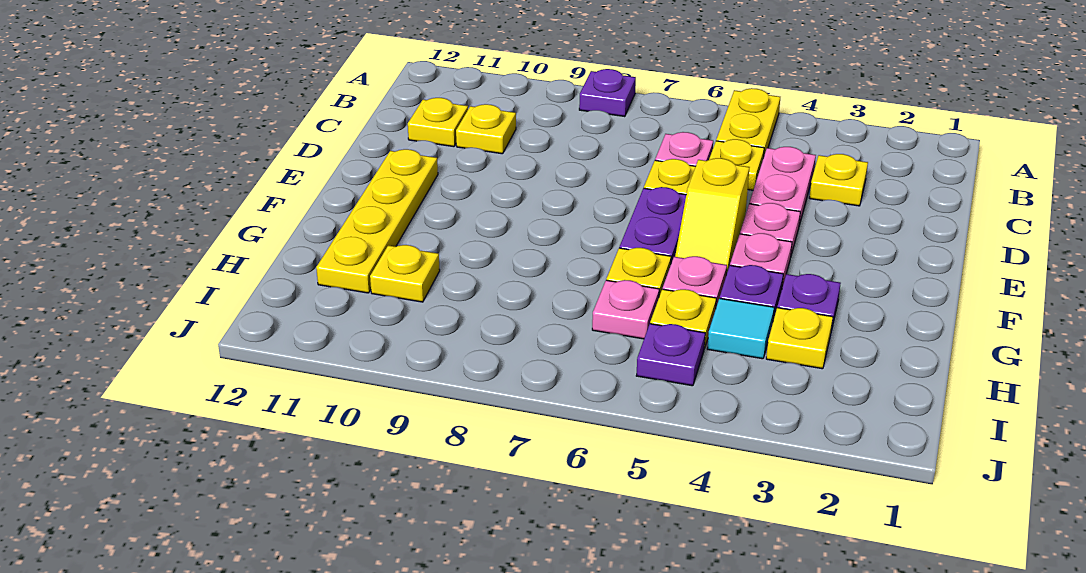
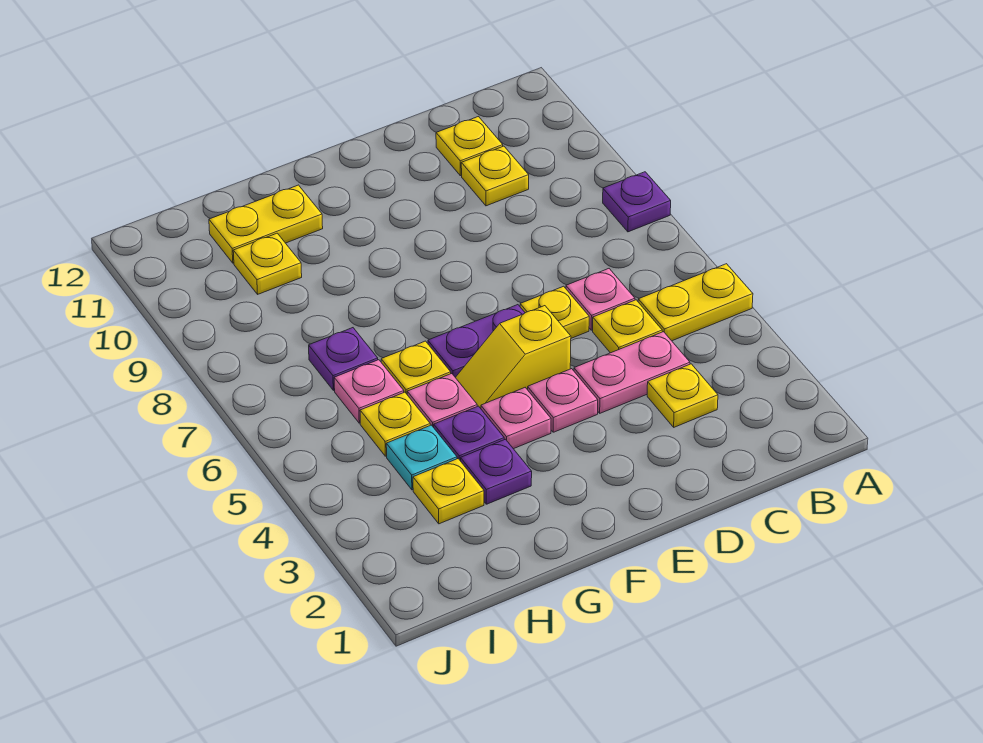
yellow plate E11:H11 level 1 -> yellow plate G11:H11 level 1
cyan tile H4 level 1 -> cyan plate H4 level 1
purple plate I5 level 1 -> purple plate H7 level 1

